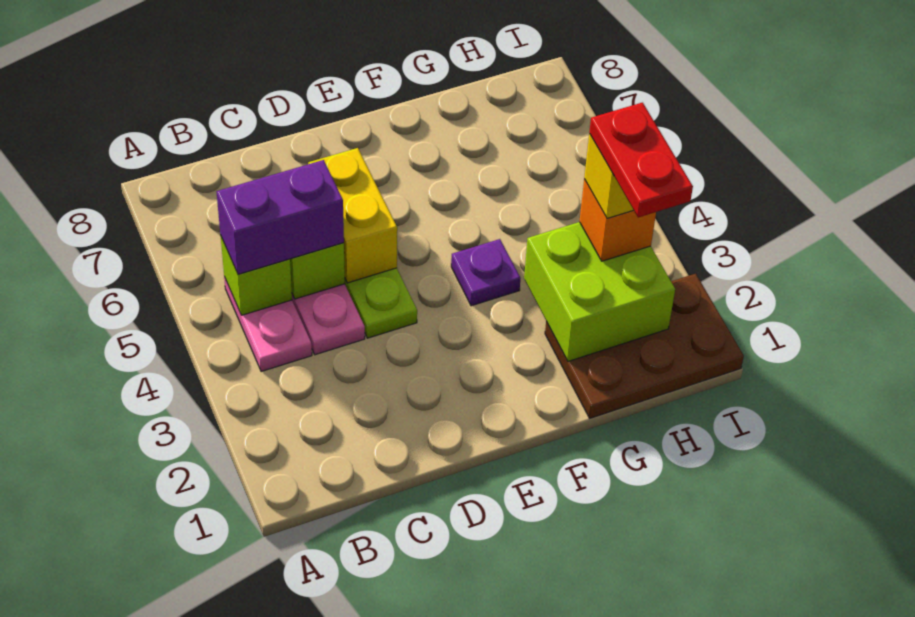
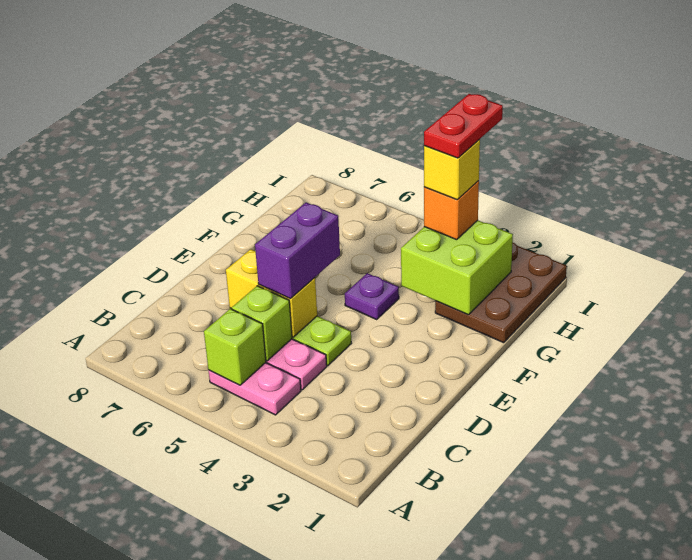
purple brick B5:C5 level 3 -> purple brick D5:E5 level 3
red plate H2:H3 level 5 -> red plate H3:I3 level 5

